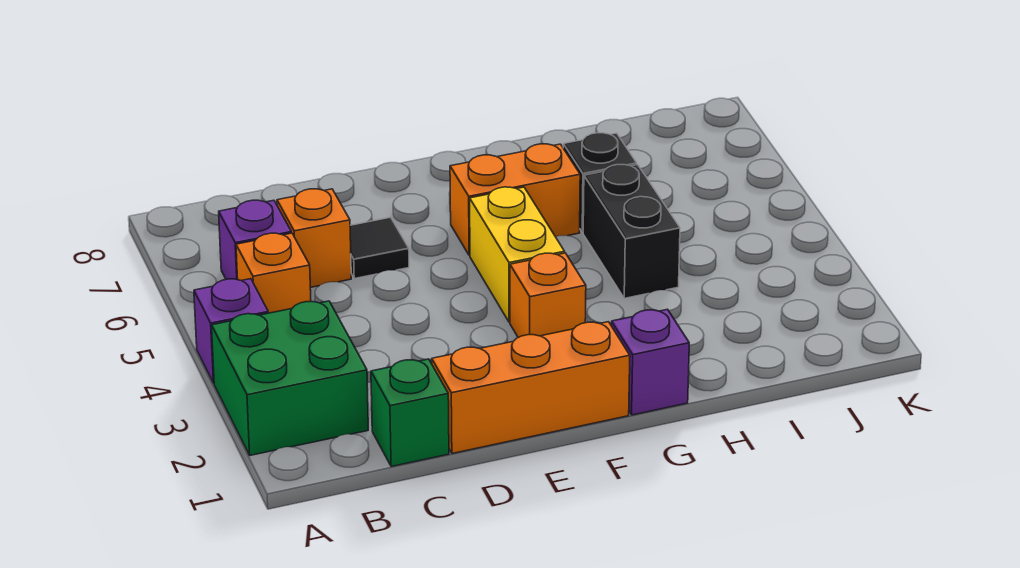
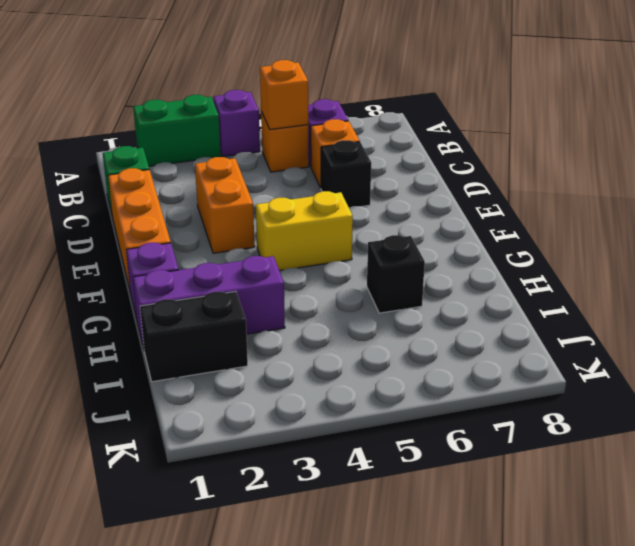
green brick A2:B3 level 1 -> green brick A2:A3 level 1
black tile D6 level 1 -> black brick D6 level 1
orange brick F3 level 1 -> orange brick B5 level 2
orange brick F6:G6 level 1 -> orange brick D3:E3 level 1
none -> purple brick H1:H3 level 1
black brick H4:H5 level 1 -> black brick I1:I2 level 1

